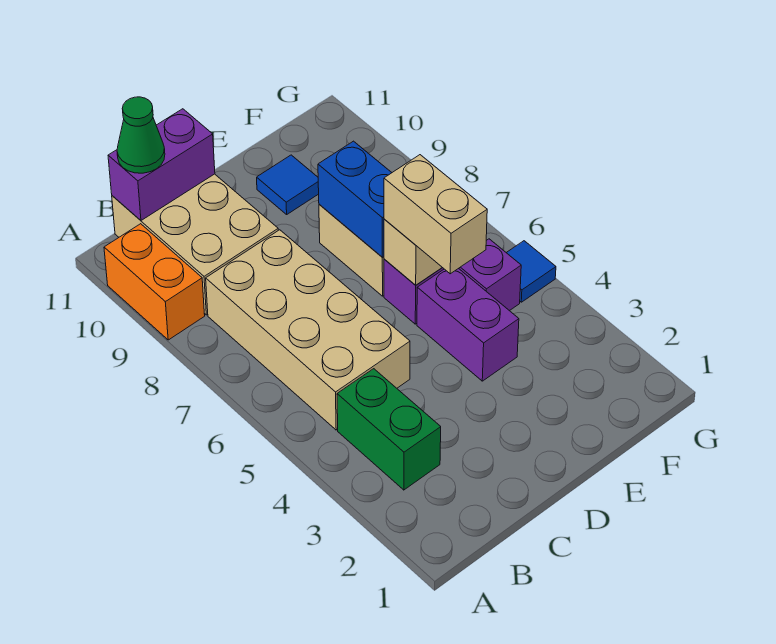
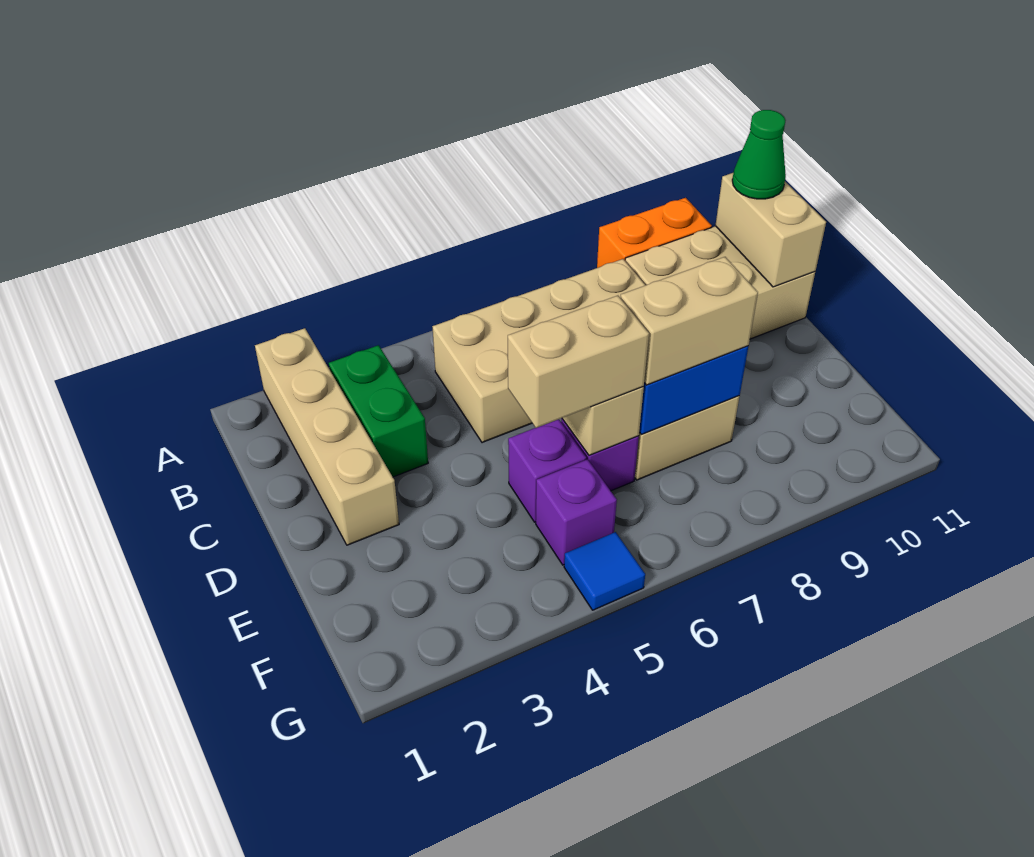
none -> tan brick A2:D2 level 1
green brick B3:B4 level 1 -> green brick B3:C3 level 1
purple brick B11:C11 level 2 -> tan brick B11:C11 level 2
purple brick E4:E5 level 1 -> purple brick E5 level 1
none -> tan brick E7:E8 level 3
blue tile E10 level 1 -> none

